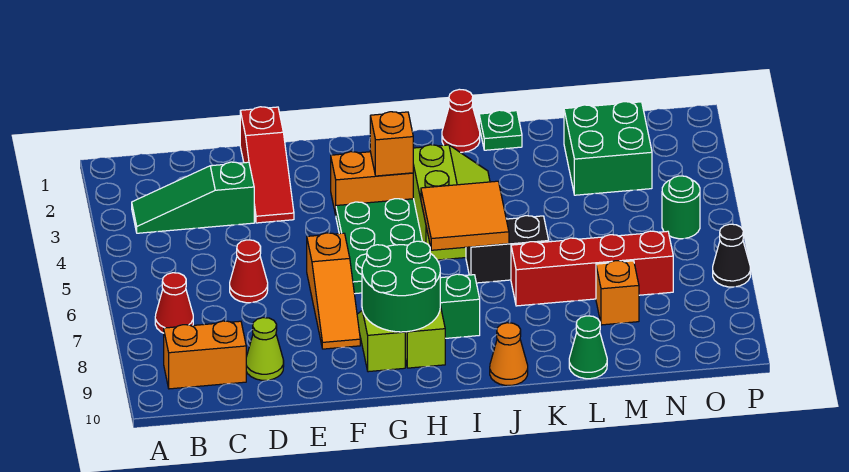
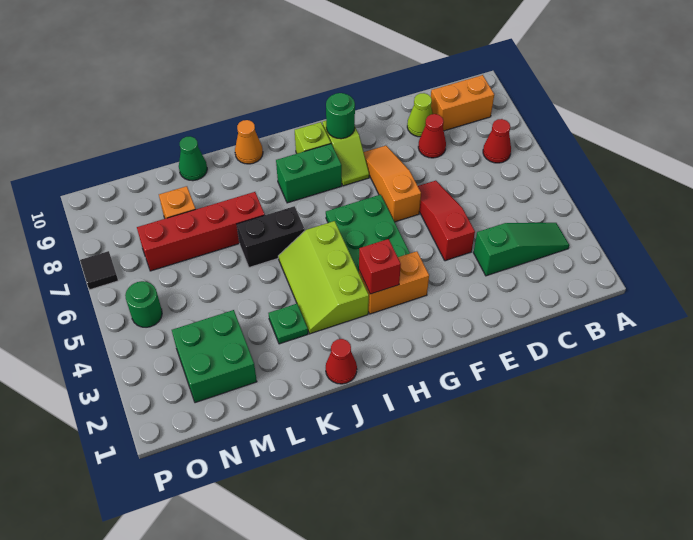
red cone D6 level 1 -> red cone D8 level 1
red slope E1:E3 level 1 top 1 -> red slope E4:E6 level 1 top 4
green round brick G8:H9 level 2 -> green round brick G9 level 2
orange brick H3 level 2 -> red brick H3 level 2
orange tile I5:J6 level 2 -> none
green plate K1 level 1 -> green plate K3 level 1
black cone P7 level 1 -> black tile P7 level 1

